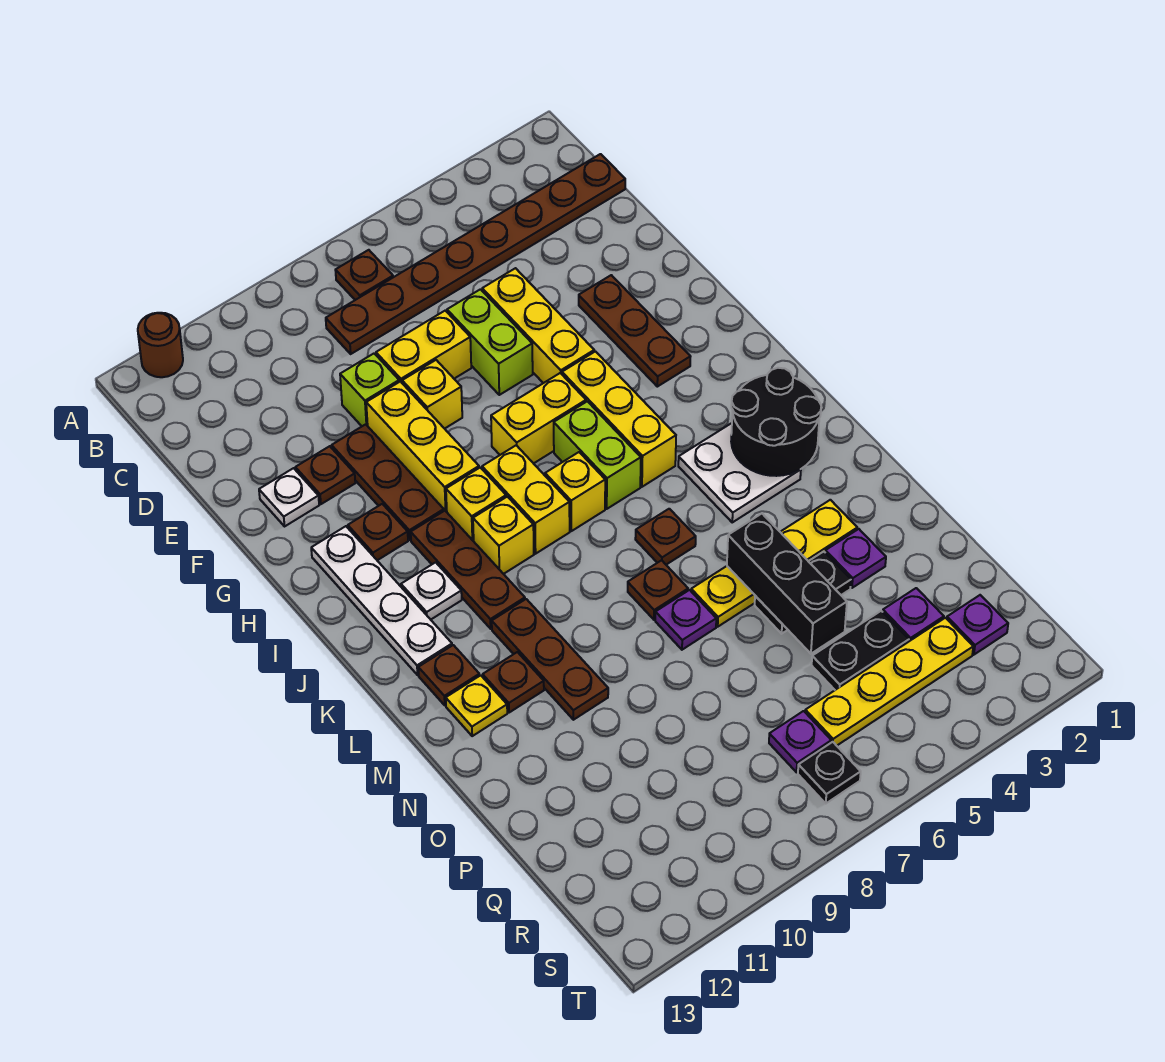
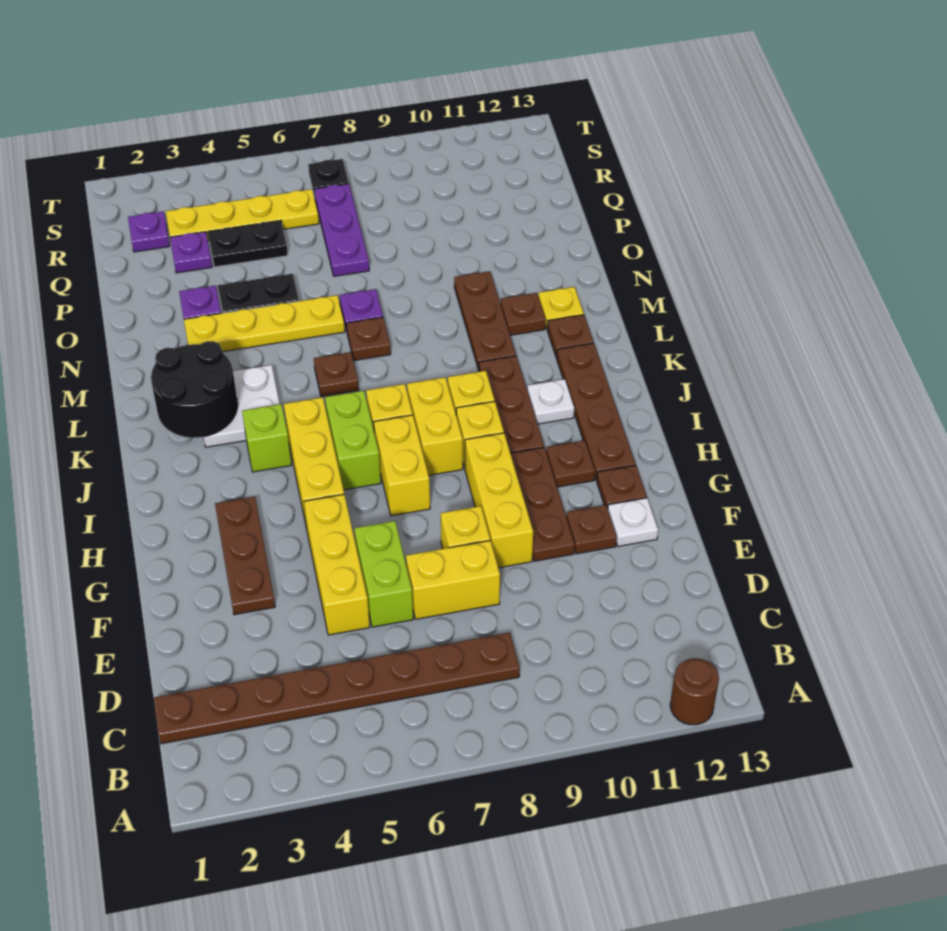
brown plate B7 level 1 -> brown plate G12 level 1
lime brick E9 level 1 -> lime brick J4 level 1
yellow brick H6:H7 level 1 -> yellow brick H7:I7 level 1
white plate H12:K12 level 1 -> brown plate H12:K12 level 1
black brick N5:P5 level 2 -> none
purple plate R7 level 1 -> purple plate P7:R7 level 1

